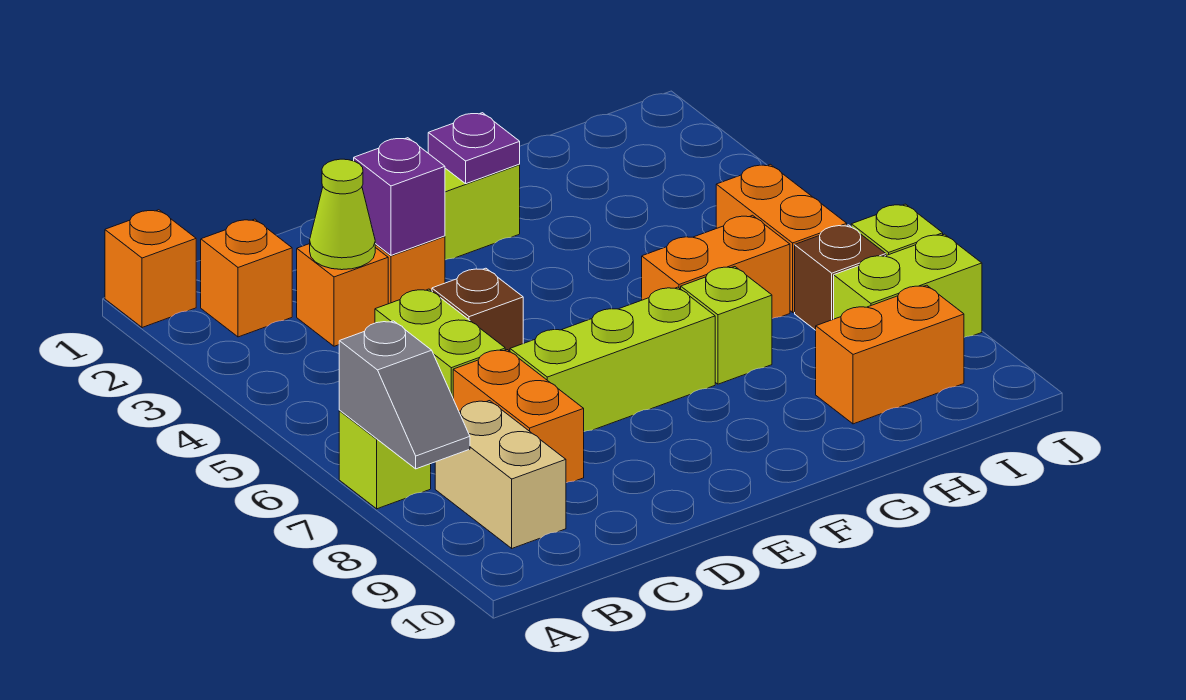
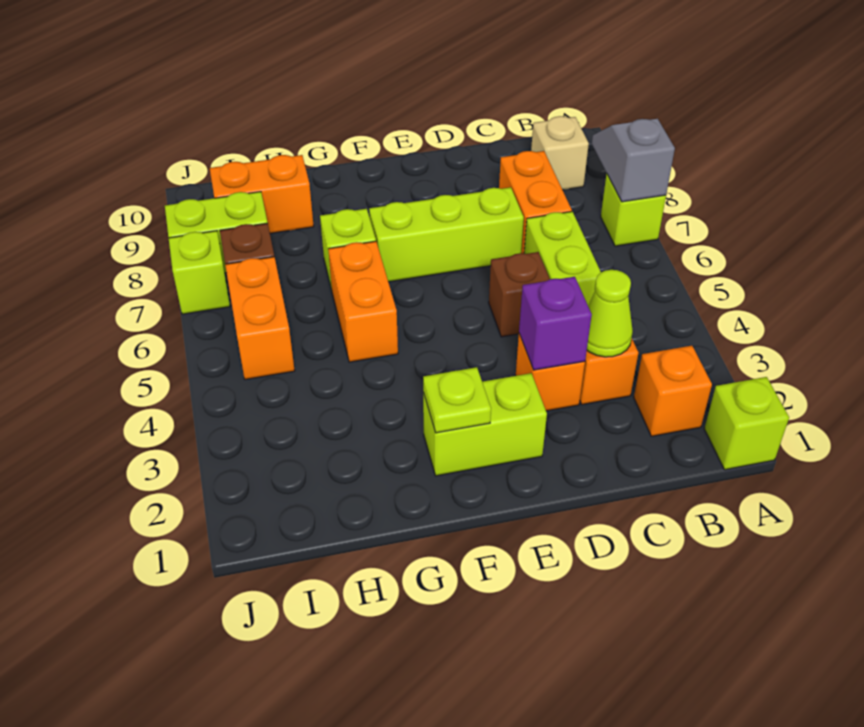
orange brick A1 level 1 -> lime brick A1 level 1
tan brick B8:B9 level 1 -> tan brick B9 level 1
purple plate F2 level 2 -> lime plate F2 level 2
orange brick G6:H6 level 1 -> orange brick G5:G6 level 1

